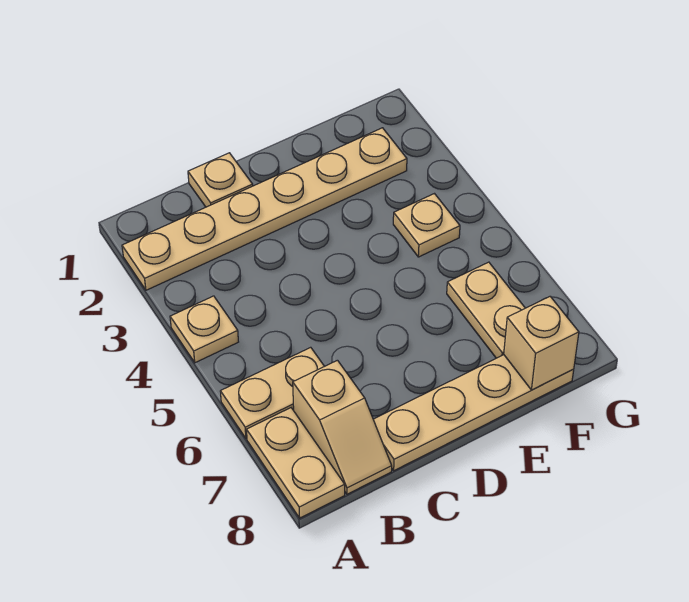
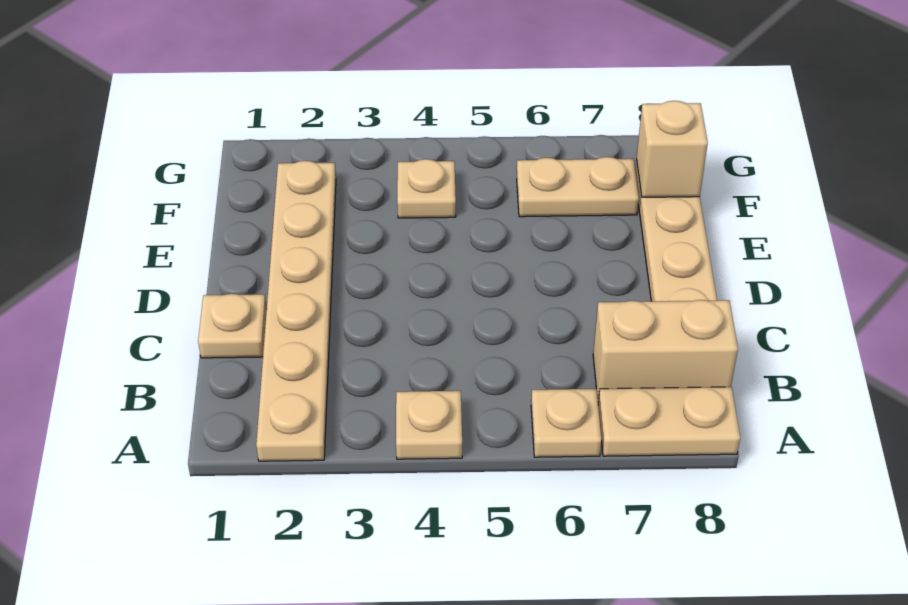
tan plate A6:B6 level 1 -> tan plate A6 level 1
tan slope B7:B8 level 1 top 7 -> tan brick B7:B8 level 1

